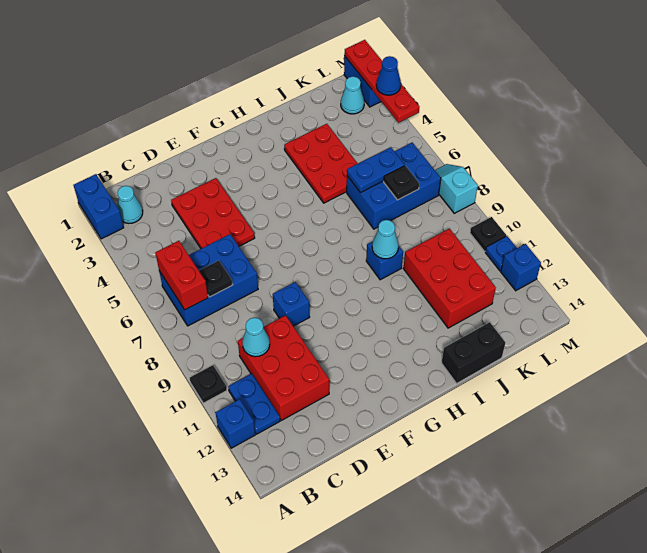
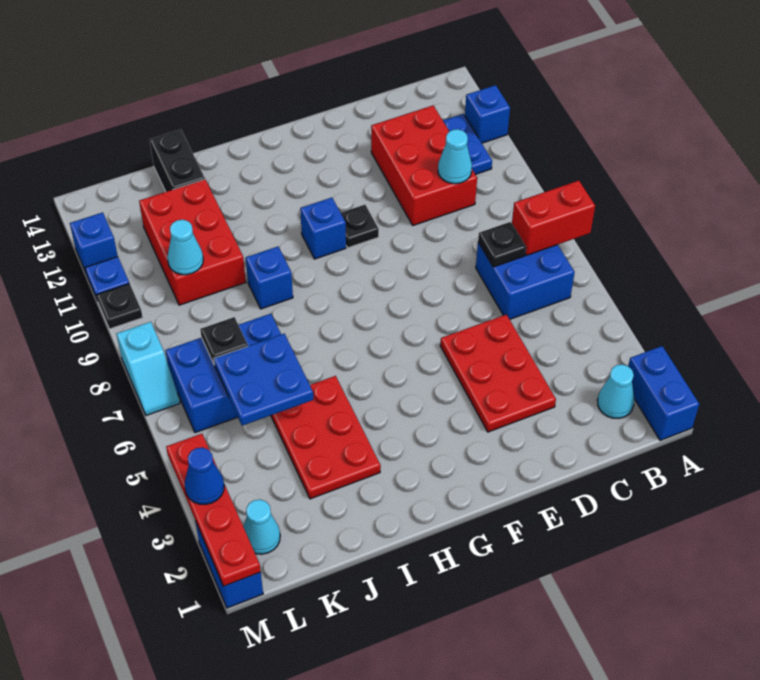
black plate A10 level 1 -> black plate F10 level 1
blue brick B6:D7 level 1 -> blue brick B6:C7 level 1
red brick B6:B7 level 2 -> red brick A7:B7 level 2
blue brick E9 level 1 -> blue brick G10 level 1
cyan cone I9 level 2 -> cyan cone K10 level 2
black brick I14:J14 level 1 -> black brick J13:J14 level 1
blue plate J6:K6 level 2 -> blue plate J5:K6 level 2

